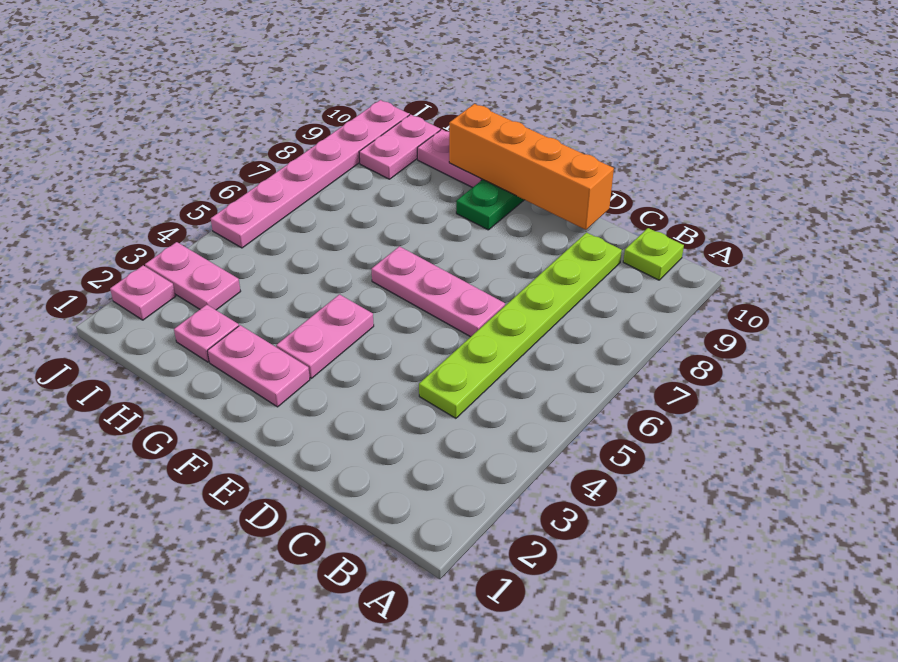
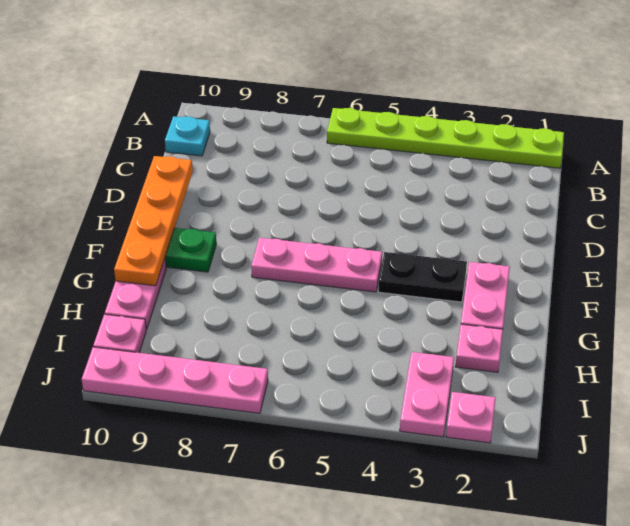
lime plate B10 level 1 -> cyan plate B10 level 1
lime plate C4:C9 level 1 -> lime plate A1:A6 level 1
pink plate D6:F6 level 1 -> pink plate F5:F7 level 1
orange brick D10:G10 level 2 -> orange plate D10:G10 level 2
pink plate F3:F4 level 1 -> black plate F3:F4 level 1
pink plate I9:I10 level 1 -> pink plate I10 level 1
pink plate J5:J10 level 1 -> pink plate J7:J10 level 1

